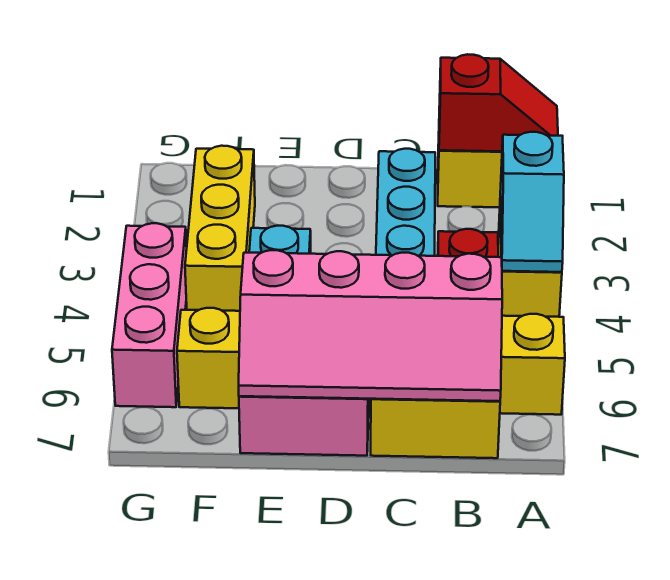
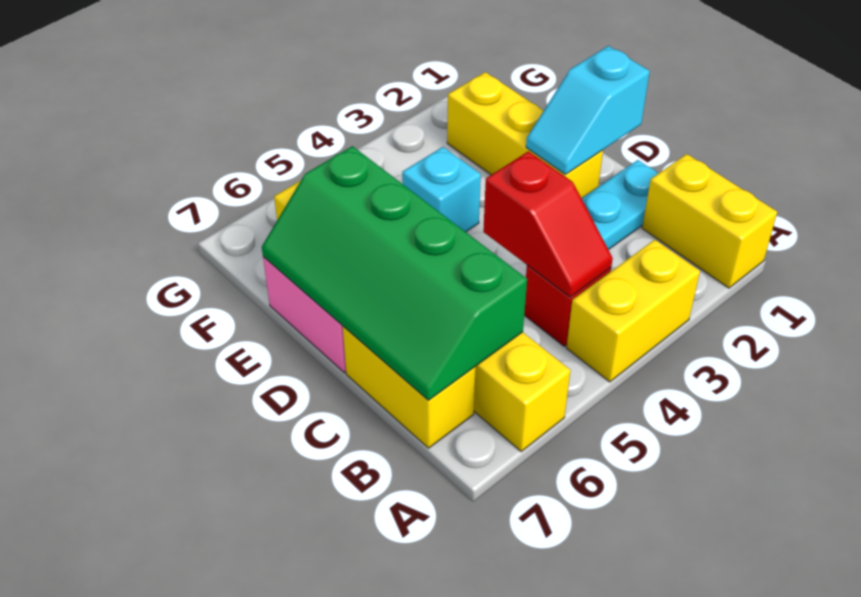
red slope A1:B1 level 2 top B -> red slope B4:C4 level 2 top C
cyan slope A3:A4 level 2 top 3 -> cyan slope D1:D2 level 2 top 1
pink slope B6:E7 level 2 top 6 -> green slope B6:E7 level 2 top 6
yellow brick F2:F4 level 1 -> yellow brick D2:F2 level 1
pink brick G4:G6 level 1 -> none

